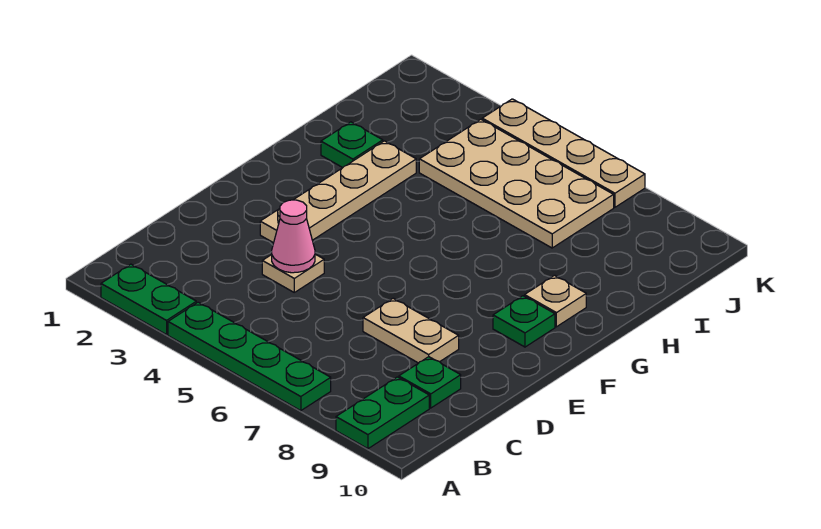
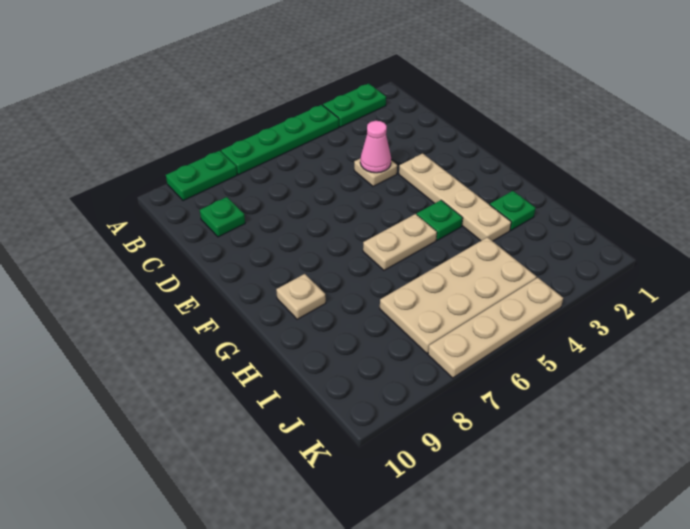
green plate A9:B9 level 1 -> green plate A8:A9 level 1
tan plate D7:D8 level 1 -> tan plate G5:G6 level 1
green plate F9 level 1 -> green plate G4 level 1

